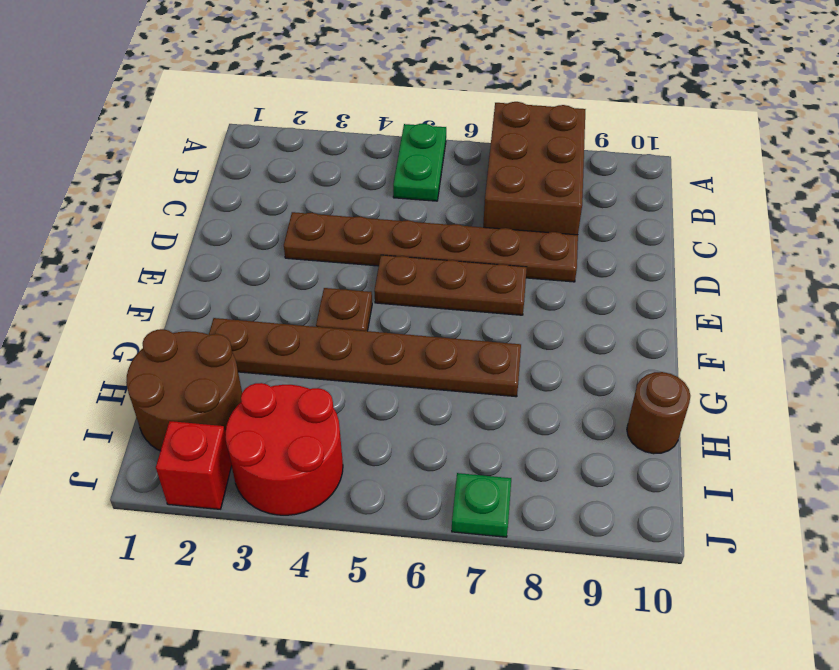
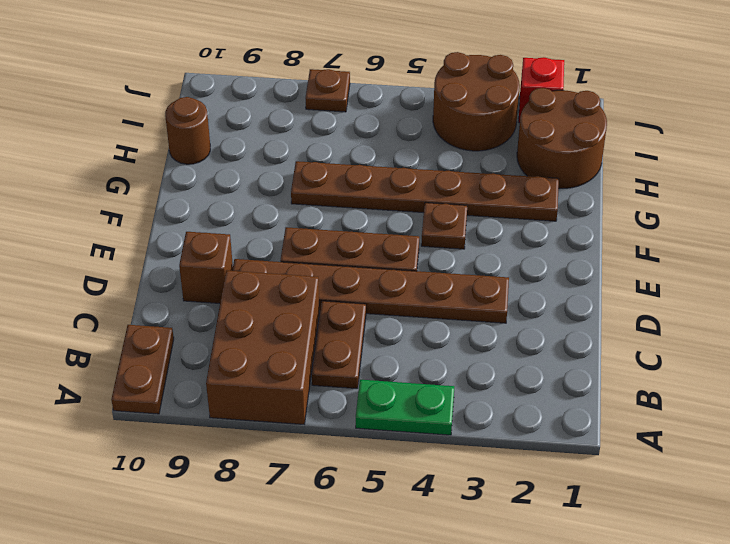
green plate A5:B5 level 1 -> green plate A4:A5 level 1
none -> brown plate A10:B10 level 1
none -> brown plate B6:C6 level 1
none -> brown brick D9 level 1
red round brick I3:J4 level 1 -> brown round brick I3:J4 level 1
green plate J7 level 1 -> brown plate J7 level 1

